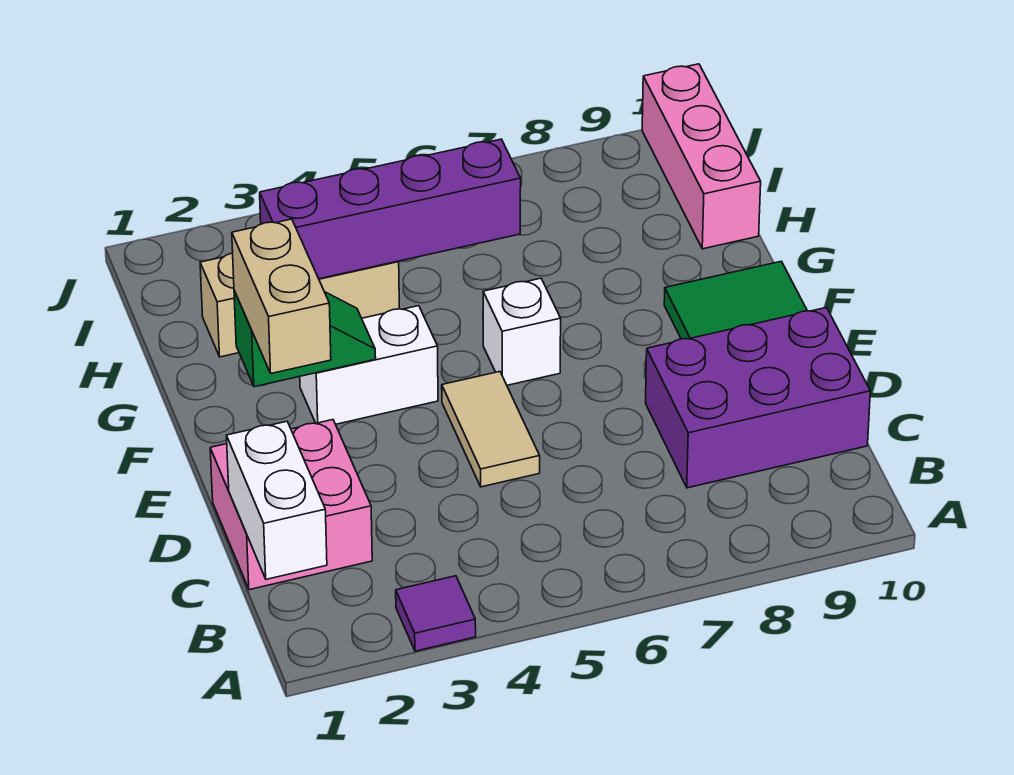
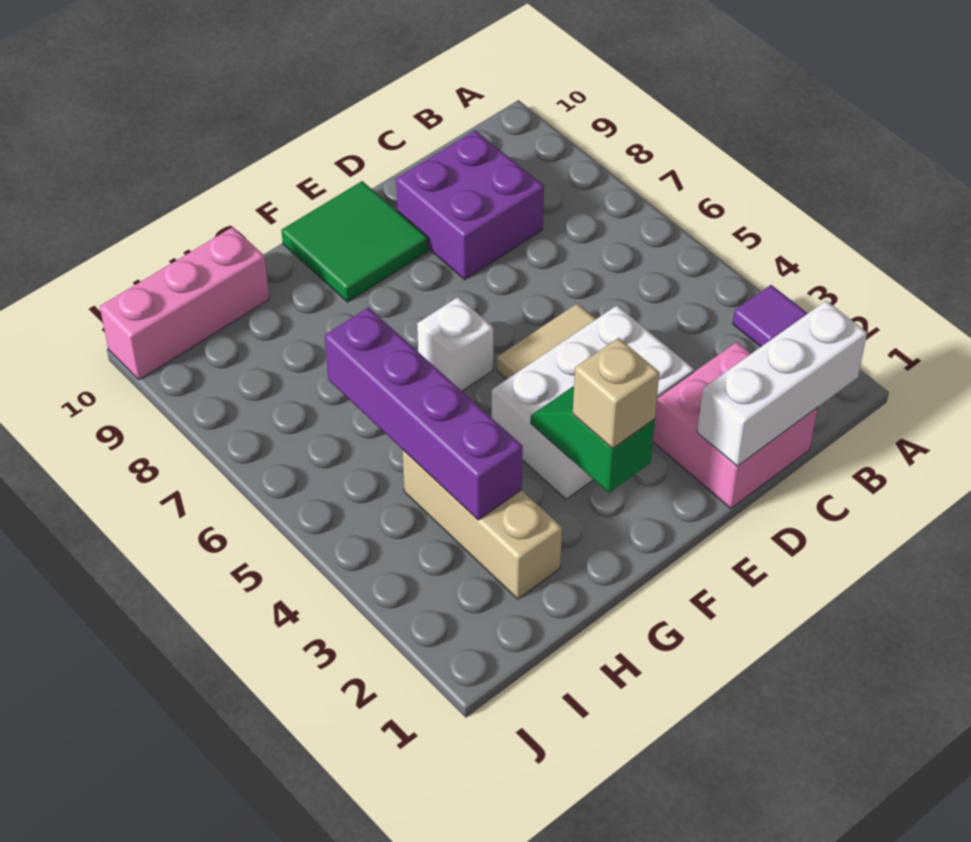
white brick B1:C1 level 2 -> white brick B1:D1 level 2
purple brick C8:D10 level 1 -> purple brick C8:D9 level 1
tan brick E2:F2 level 3 -> tan brick F2 level 3
white brick F3:F4 level 1 -> white brick D3:F4 level 1

